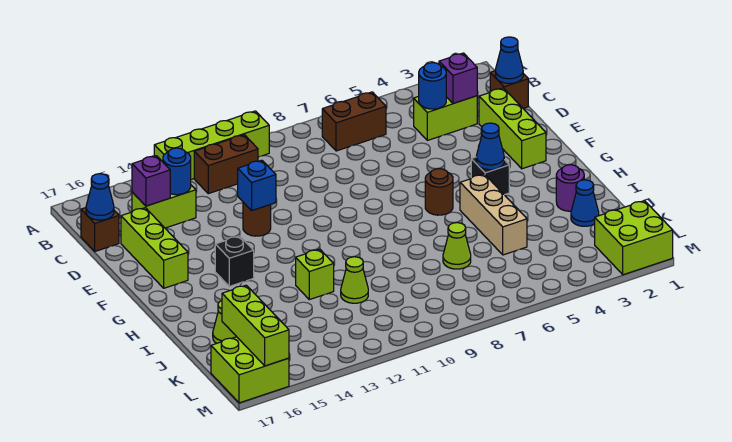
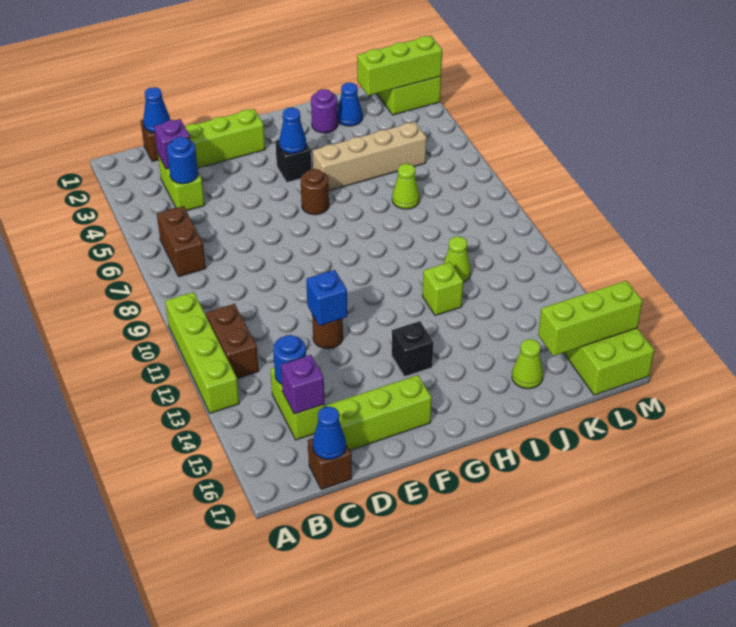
tan brick H5:J5 level 1 -> tan brick H5:K5 level 1
none -> lime brick K2:M2 level 2

